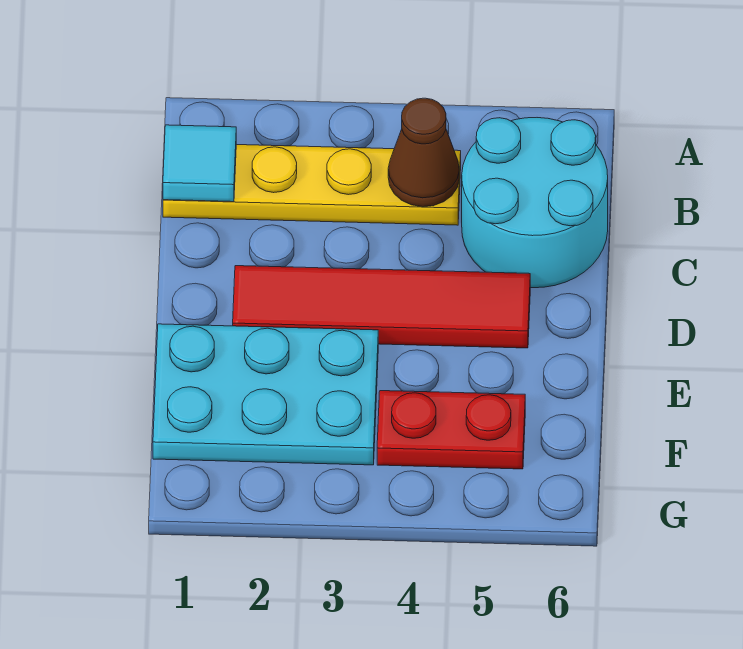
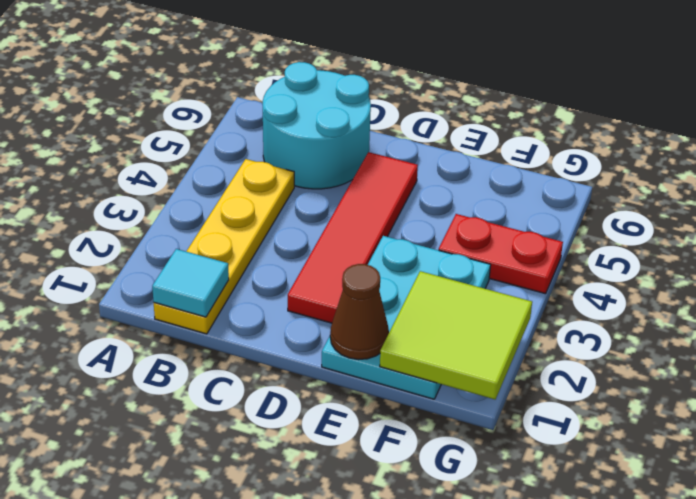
brown cone B4 level 2 -> brown cone E1 level 2
none -> lime tile F1:G2 level 2
red plate F4:F5 level 1 -> red plate F4:G4 level 1

